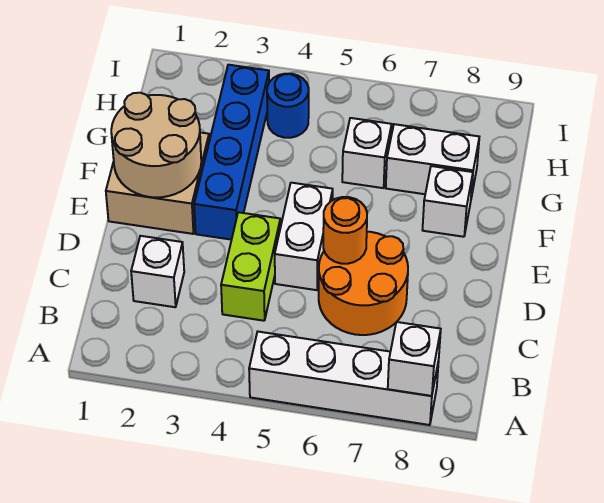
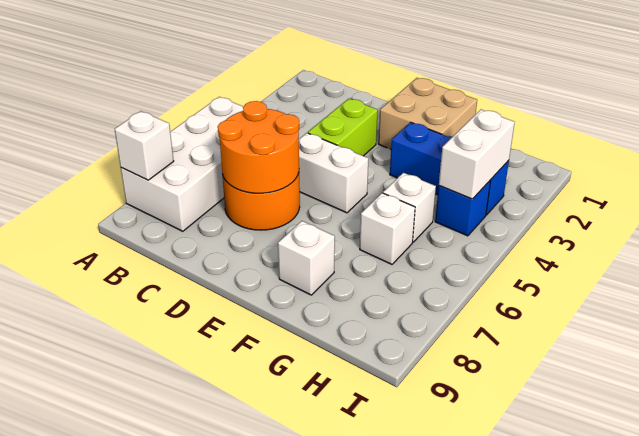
white brick A5:A8 level 1 -> white brick A5:B8 level 1
white brick C2 level 1 -> white brick G5 level 1
lime brick C4:D4 level 1 -> lime brick D3:D4 level 1
orange round brick D6 level 2 -> orange round brick C6:D7 level 2
tan round brick E1:F2 level 2 -> none
blue brick E3:H3 level 1 -> blue brick F3:H3 level 1
white brick G7:G8 level 1 -> white brick H3:H4 level 2
blue round brick H4 level 1 -> blue brick H4 level 1

